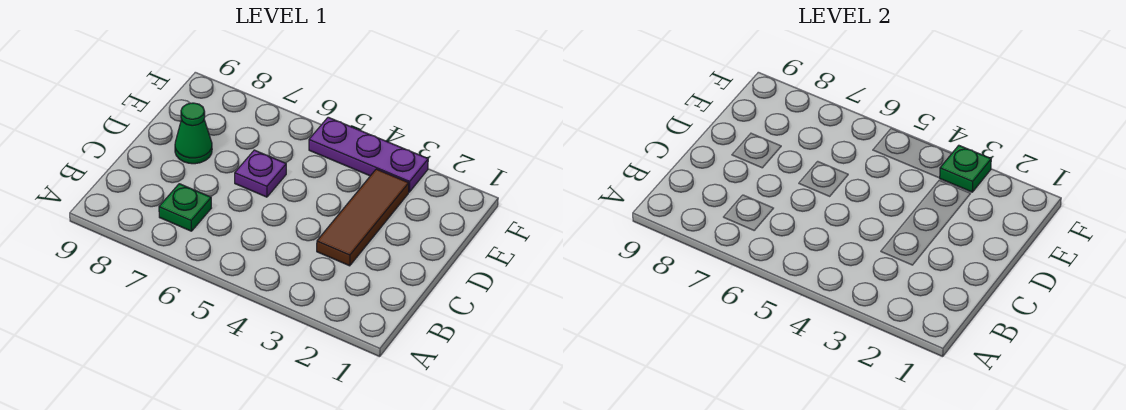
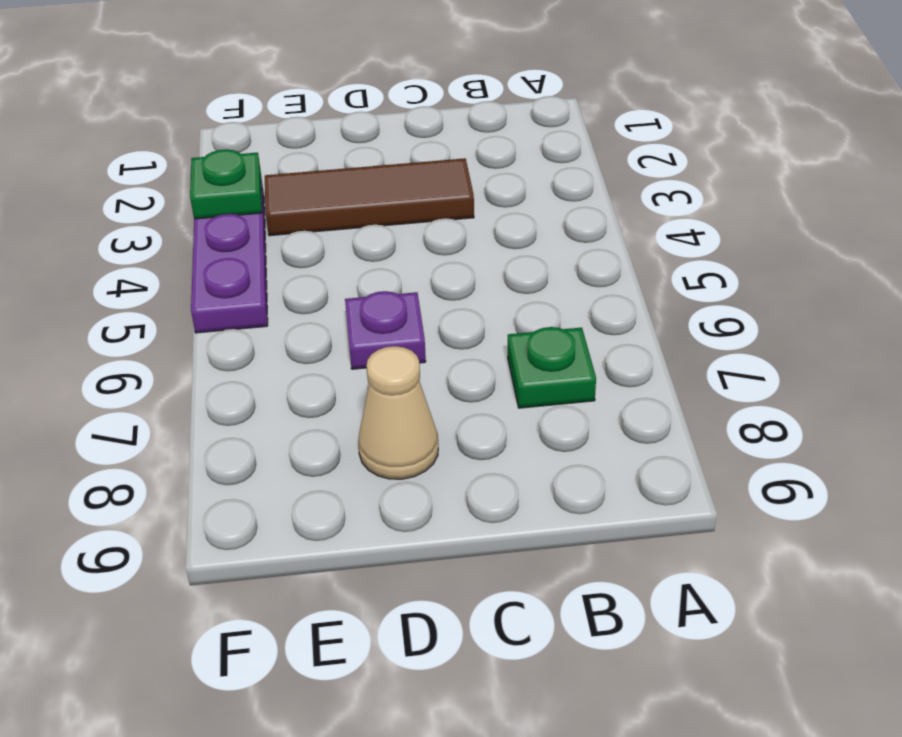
green cone D8 level 1 -> tan cone D8 level 1

